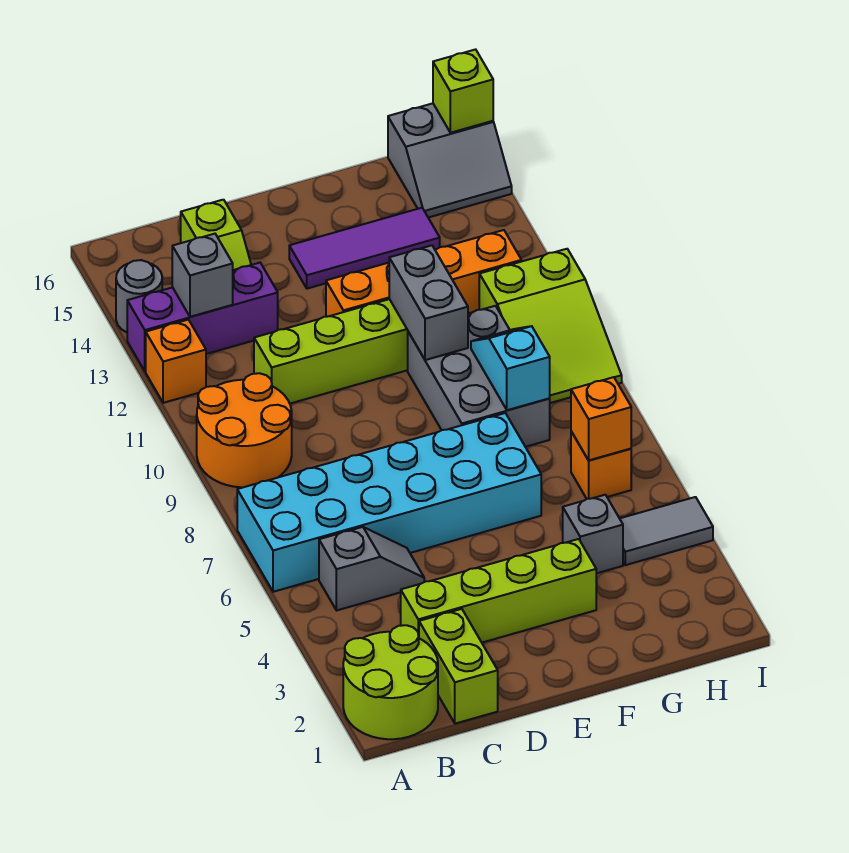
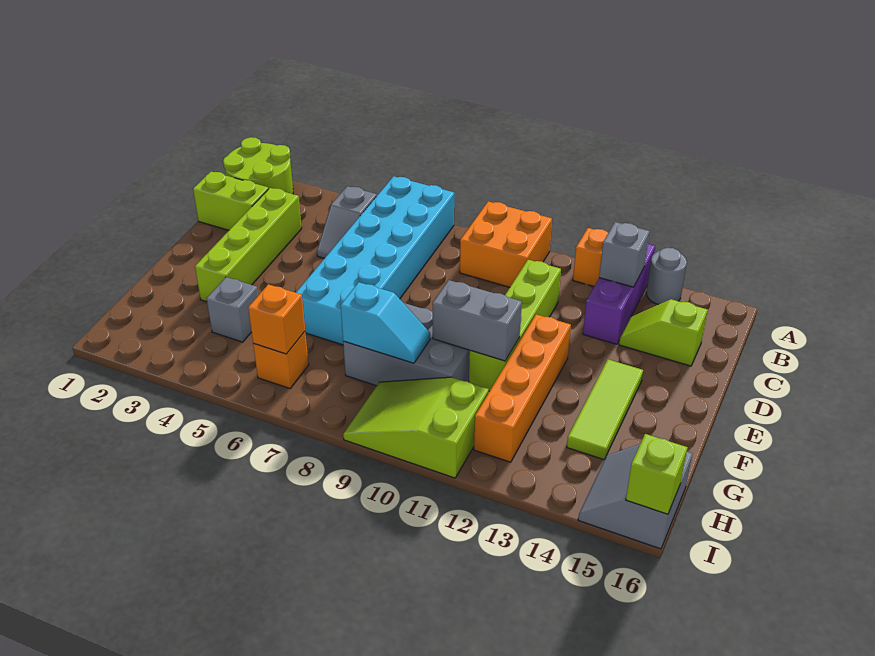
orange round brick A9:B10 level 1 -> orange brick A9:B10 level 1
purple tile E14:G14 level 1 -> lime tile E14:G14 level 1
grey tile H4:I4 level 1 -> none

